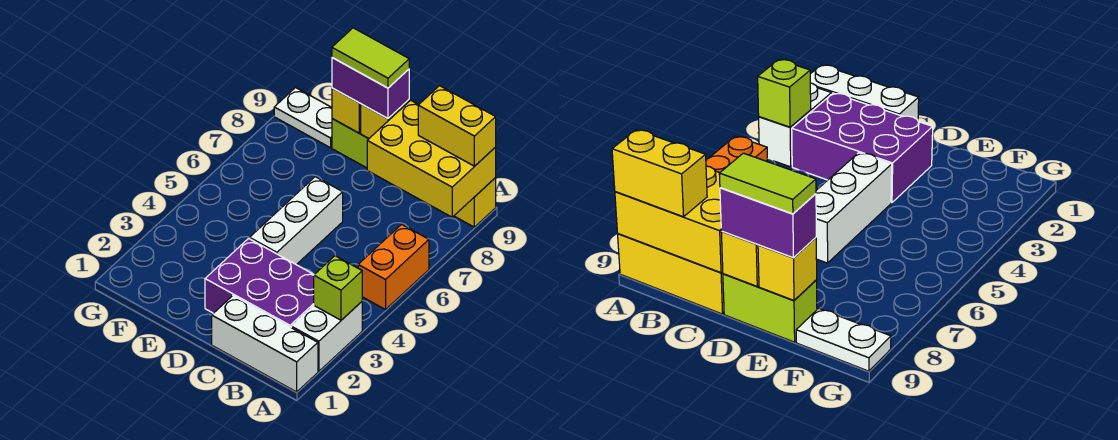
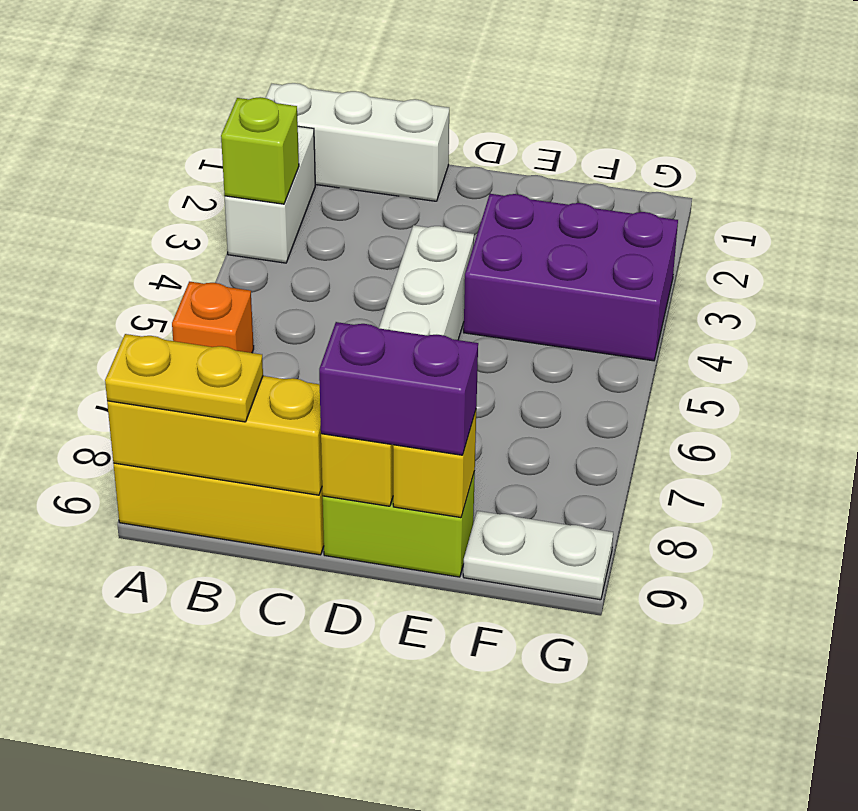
orange brick A5:A6 level 1 -> orange brick A6 level 1
yellow brick A8:C9 level 2 -> yellow brick A9:C9 level 2
yellow brick A9:B9 level 3 -> yellow plate A9:B9 level 3
purple brick B2:D3 level 1 -> purple brick E3:G4 level 1
lime tile D9:E9 level 4 -> none

